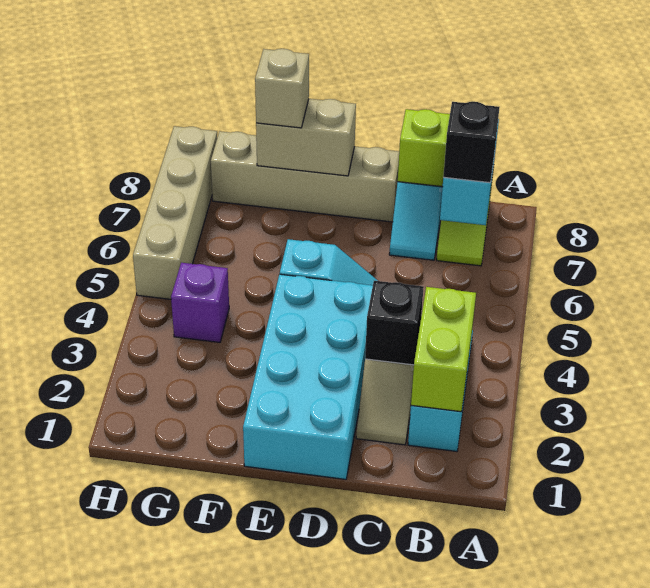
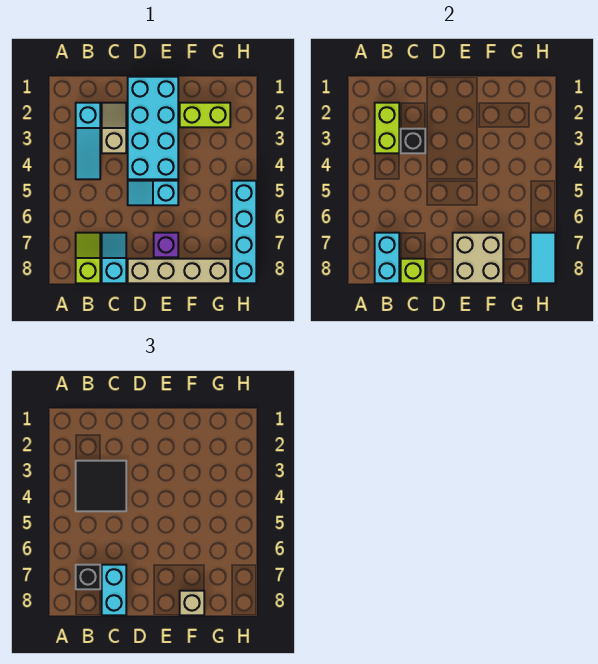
none -> black tile B3:C4 level 3
none -> cyan brick C7:C8 level 3
tan brick E8:F8 level 2 -> tan brick E7:F8 level 2
none -> lime brick F2:G2 level 1
purple brick G4 level 1 -> purple brick E7 level 1
tan brick H5:H8 level 1 -> cyan brick H5:H8 level 1
none -> cyan tile H7:H8 level 2

